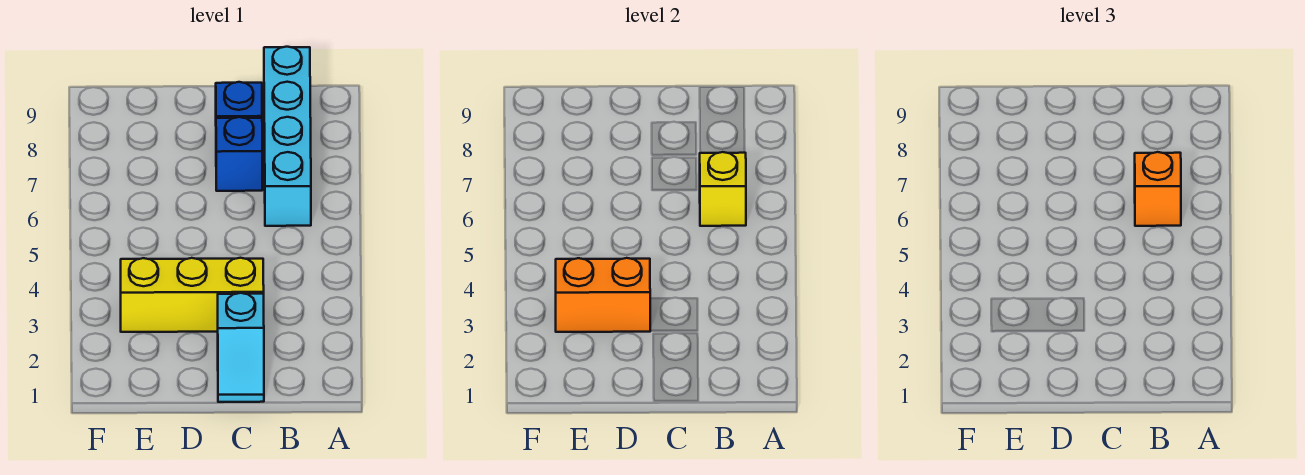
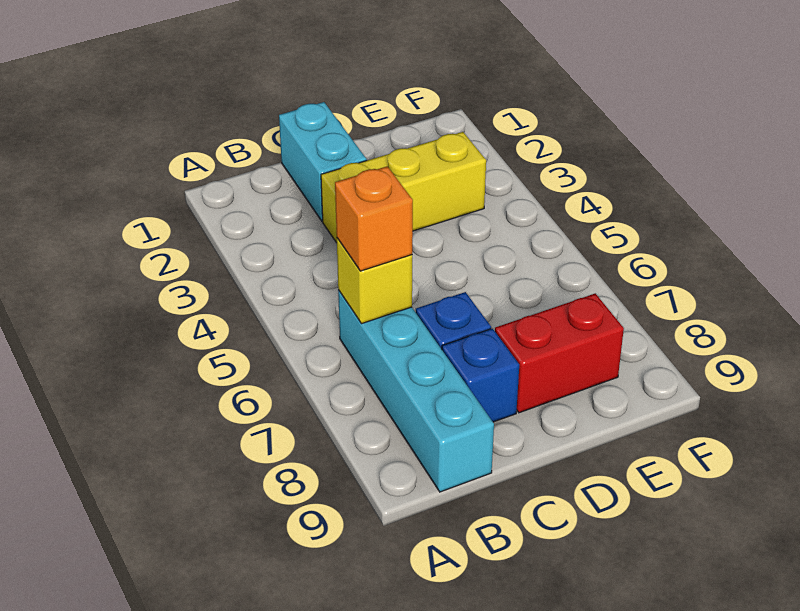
cyan slope C1:C2 level 1 top 2 -> cyan brick C1:C2 level 1
orange brick D3:E3 level 2 -> none
none -> red brick D8:E8 level 1

